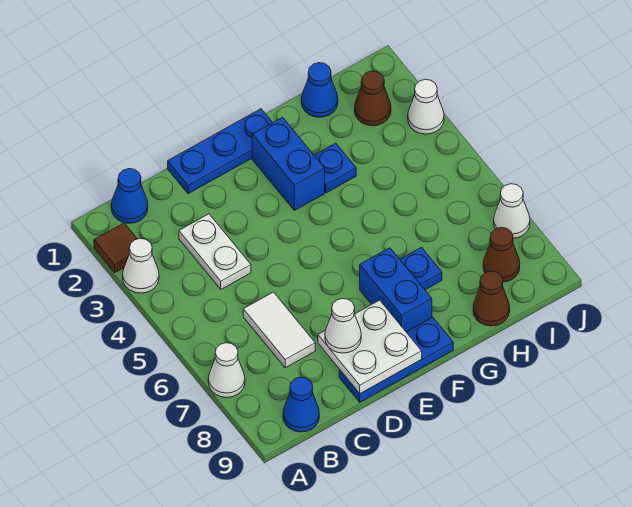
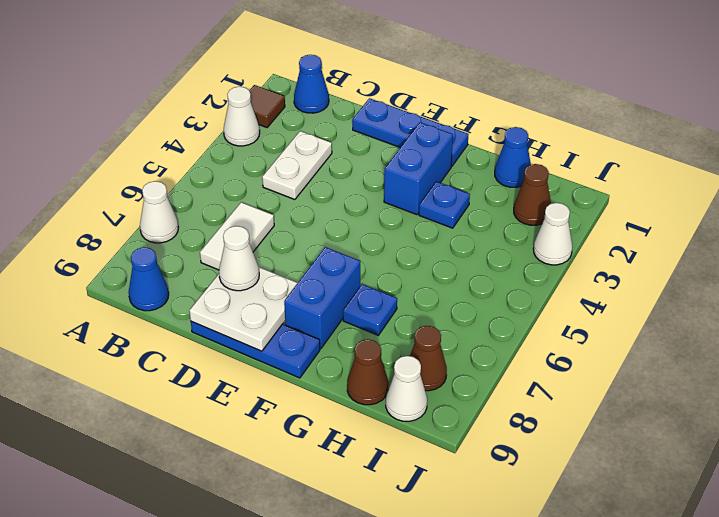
white cone J7 level 1 -> white cone I9 level 1

